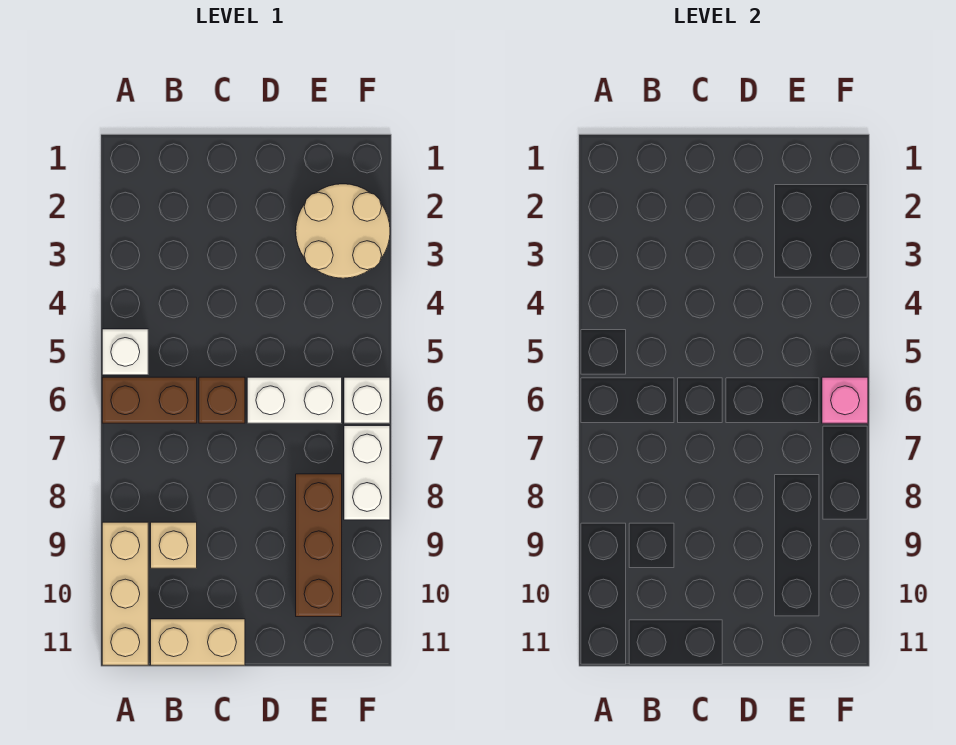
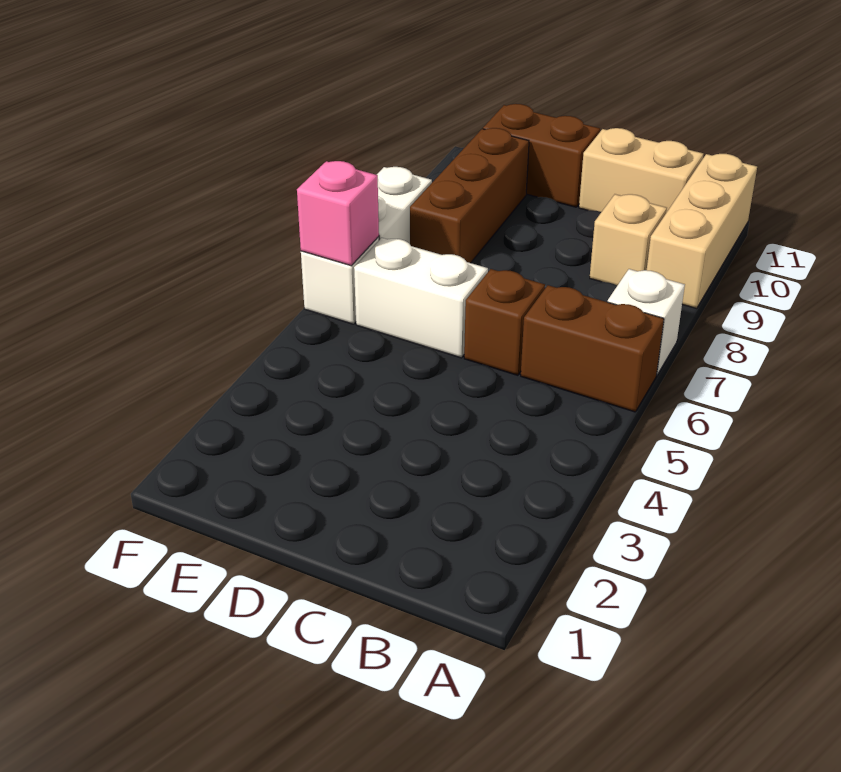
white brick A5 level 1 -> white brick A7 level 1
none -> brown brick D11:E11 level 1
tan round brick E2:F3 level 1 -> none

